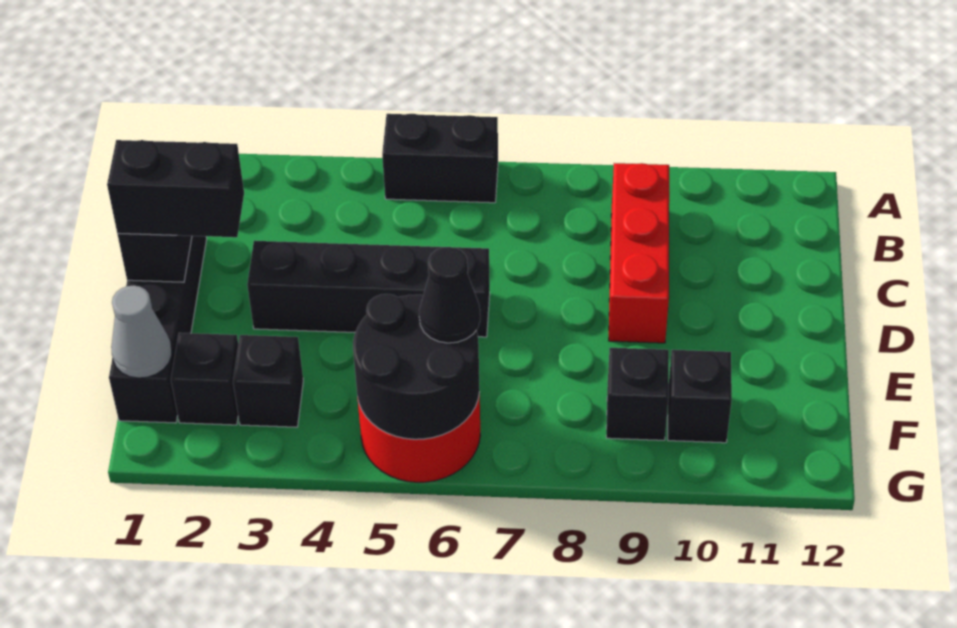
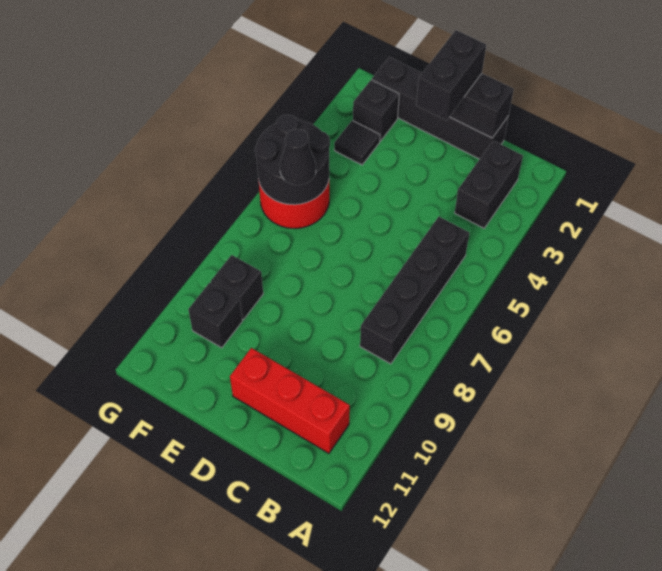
black brick A5:A6 level 1 -> black brick B2:B3 level 1
red brick B9:D9 level 1 -> red brick B11:D11 level 1
black brick D3:D6 level 1 -> black brick B5:B8 level 1
grey cone F1 level 2 -> none
black brick F3 level 1 -> black tile F3 level 1

